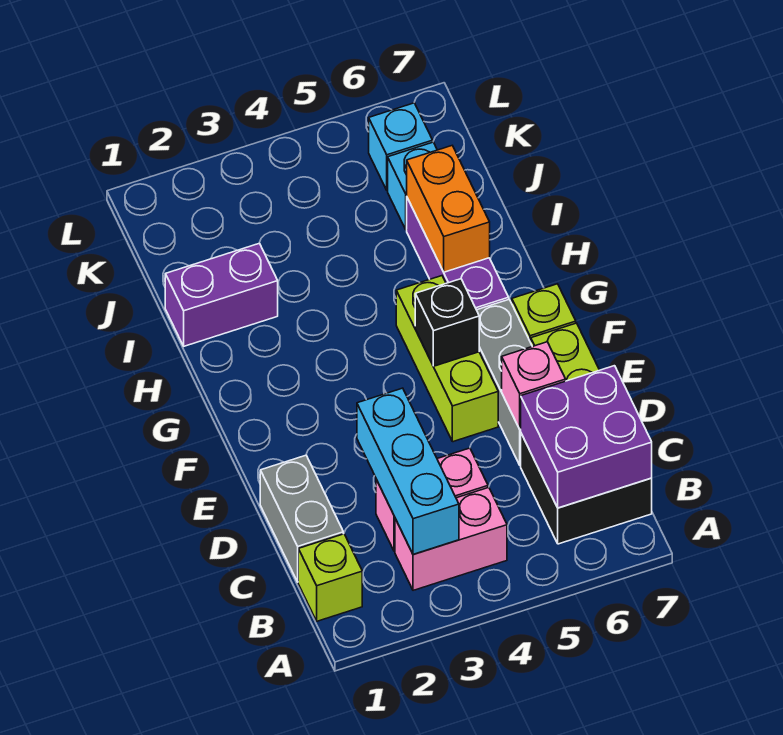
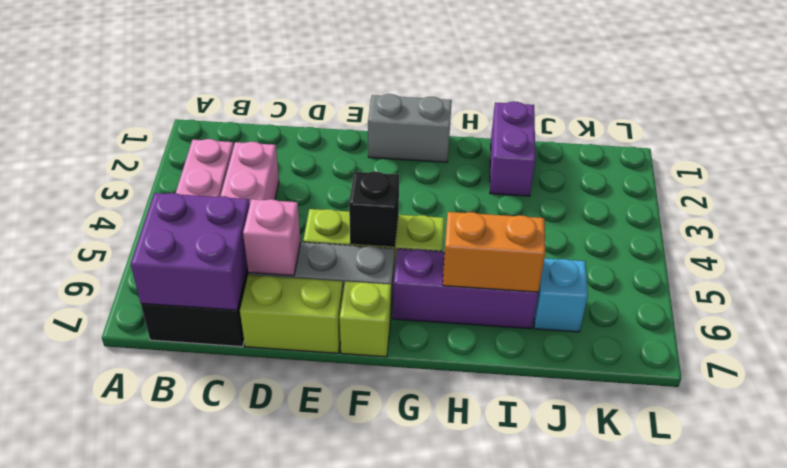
lime brick B1 level 1 -> none
cyan brick B3:D3 level 2 -> none
grey brick C1:D1 level 1 -> grey brick F1:G1 level 1
cyan brick K6 level 1 -> none

